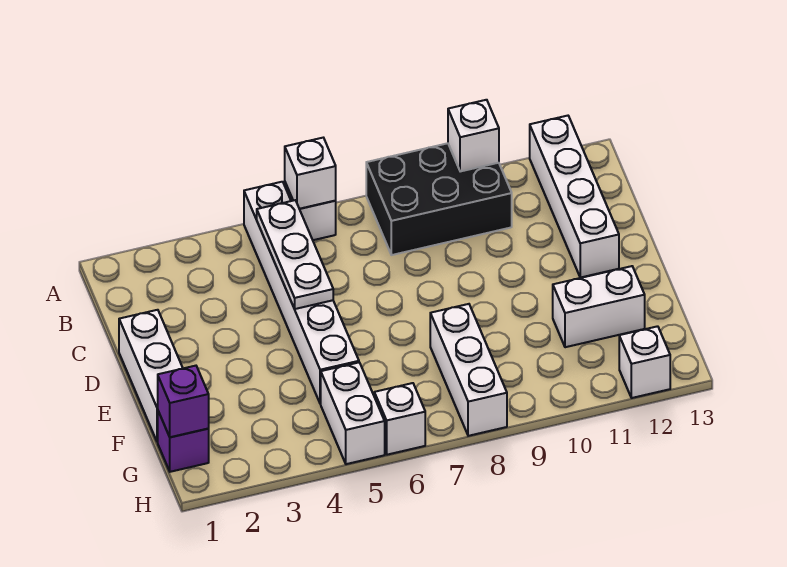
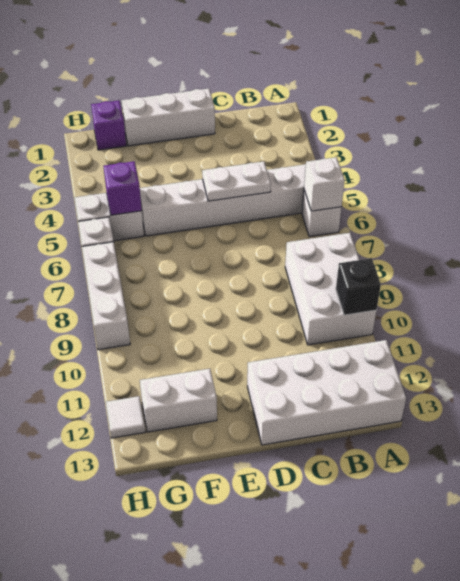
black brick A8:B10 level 1 -> white brick A8:B10 level 1
white brick A10 level 2 -> black brick A10 level 2
white brick A12:D12 level 1 -> white brick A12:D13 level 1
white plate B5:D5 level 2 -> white plate C5:D5 level 2
white brick F8:H8 level 1 -> white brick H7:H9 level 1
white brick F11:F12 level 1 -> white brick F12:G12 level 1
purple brick G1 level 2 -> purple brick G5 level 2
white brick H12 level 1 -> white tile H12 level 1

